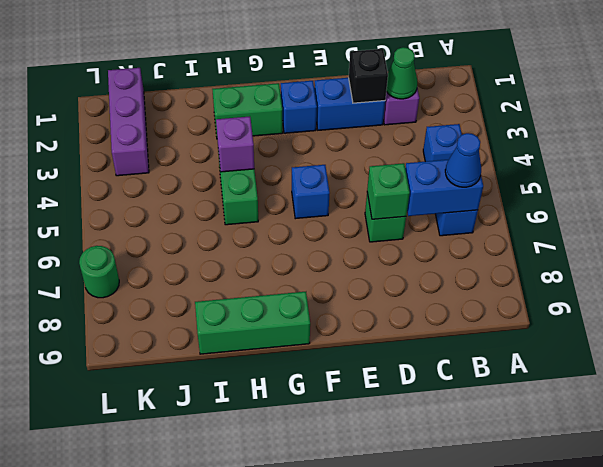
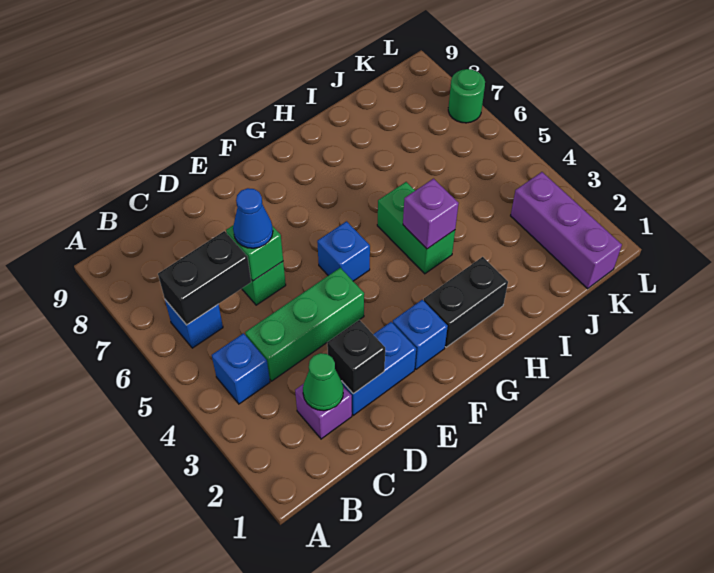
blue brick B6:C6 level 2 -> black brick B6:C6 level 2
blue cone B6 level 3 -> blue cone D6 level 3
green brick G2:H2 level 1 -> black brick G2:H2 level 1
green brick G9:I9 level 1 -> green brick C4:E4 level 1

